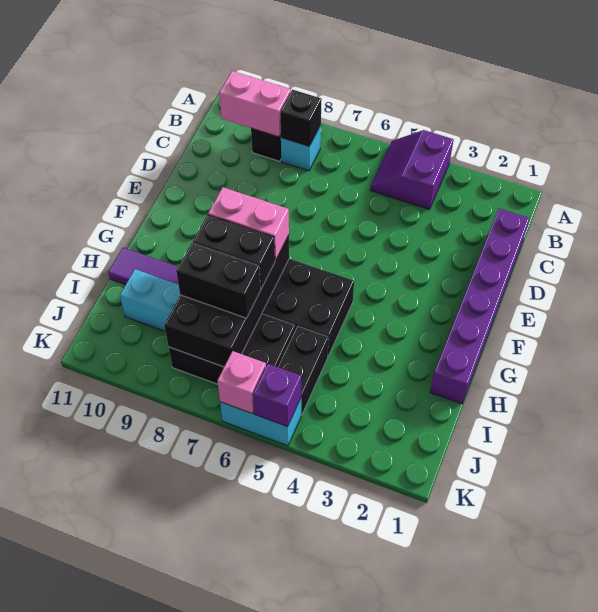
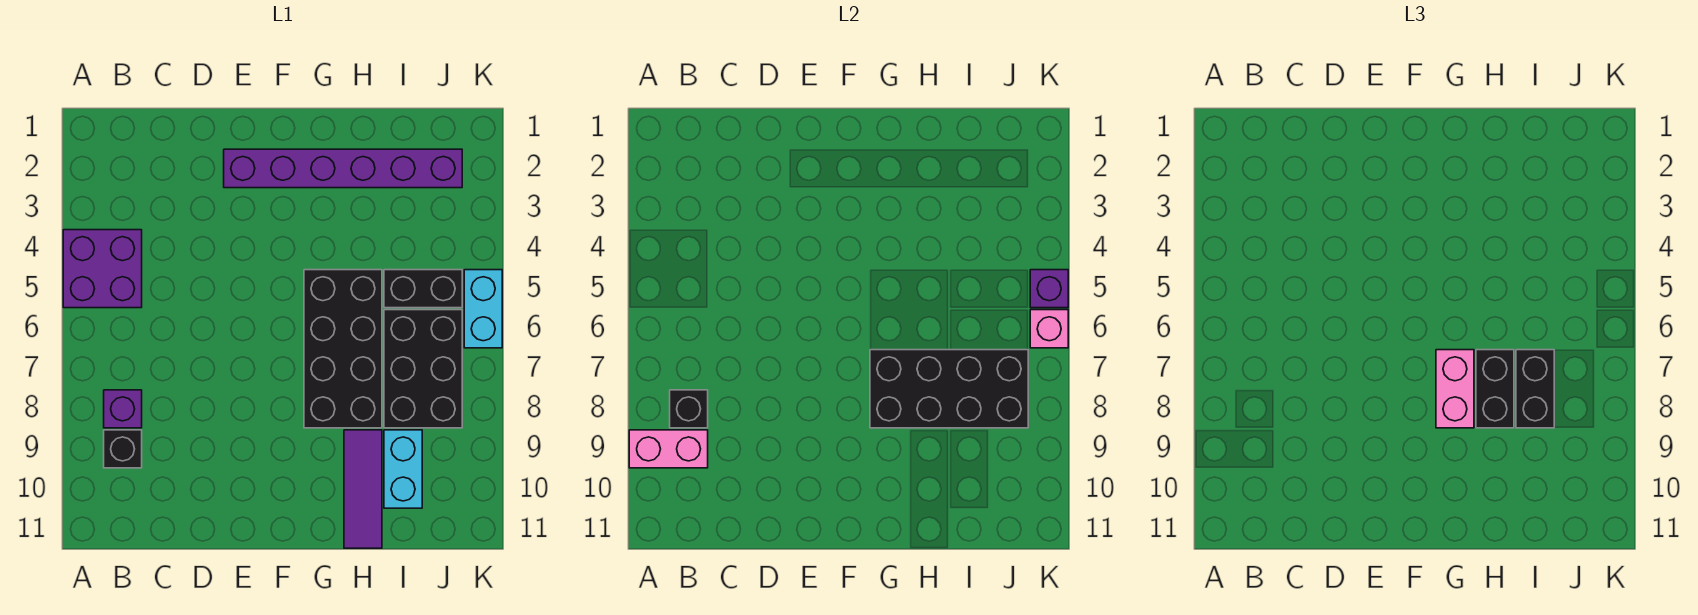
purple slope A4:B5 level 1 top 4 -> purple brick A4:B5 level 1
cyan brick B8 level 1 -> purple brick B8 level 1
pink brick B9:B10 level 2 -> pink brick A9:B9 level 2
purple brick C1:H1 level 1 -> purple brick E2:J2 level 1

